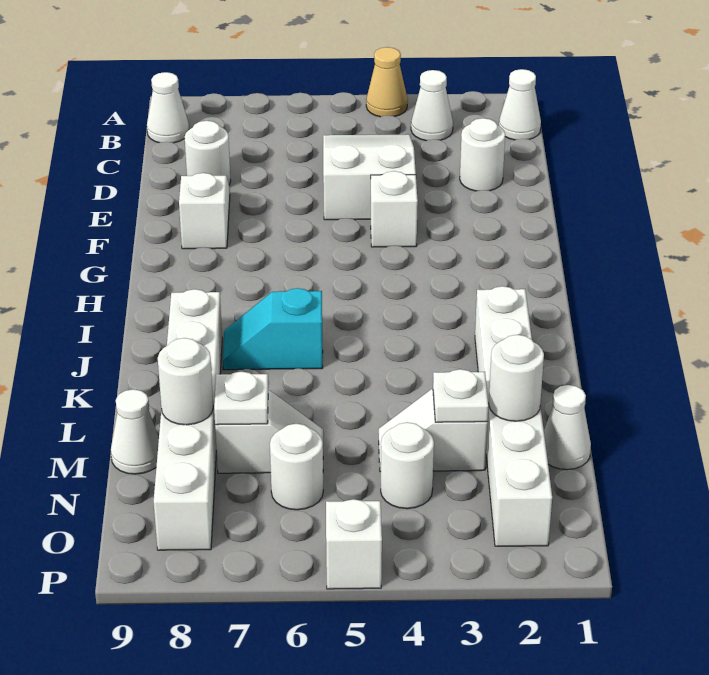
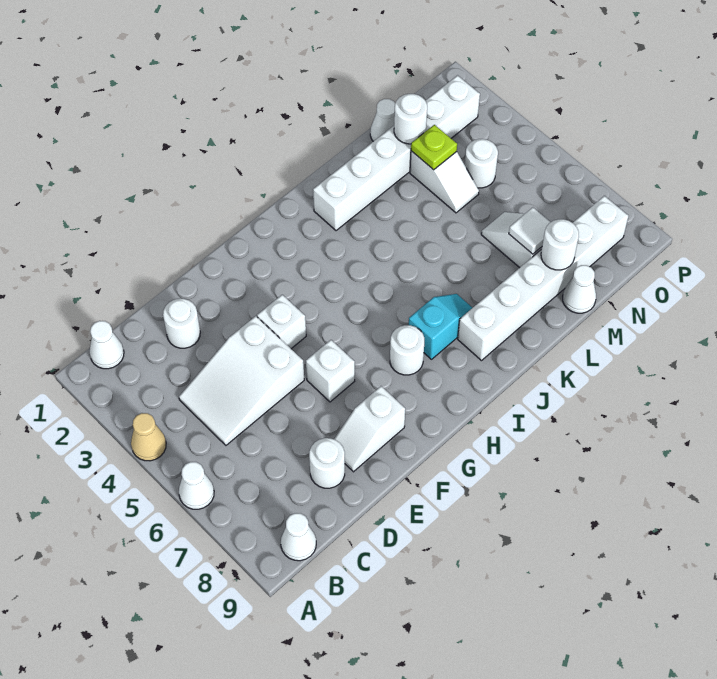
white cone B3 level 1 -> white cone A6 level 1
cyan slope J6:J7 level 1 top 6 -> cyan slope I7:J7 level 1 top I
white plate M3 level 2 -> lime plate M3 level 2
white plate M7 level 2 -> white tile M7 level 2
white round brick N6 level 1 -> white round brick H7 level 1
white brick P5 level 1 -> white brick F6 level 1

